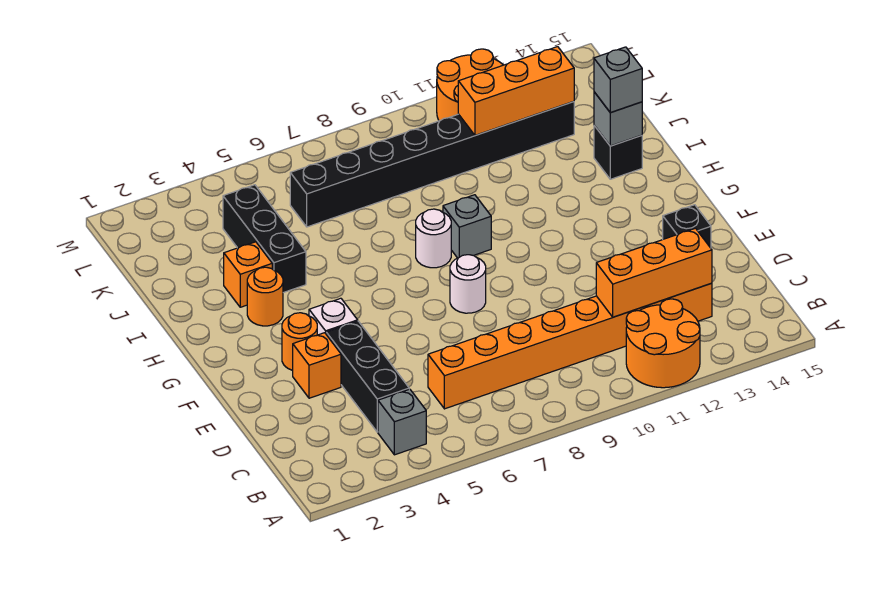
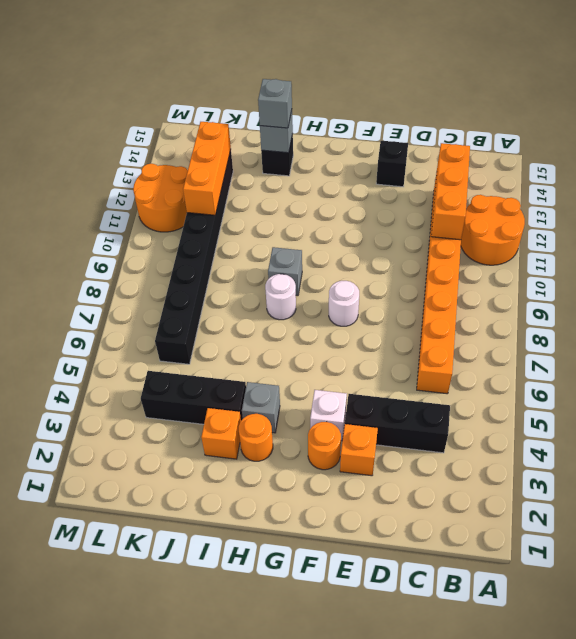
grey brick B4 level 1 -> grey brick H4 level 1

